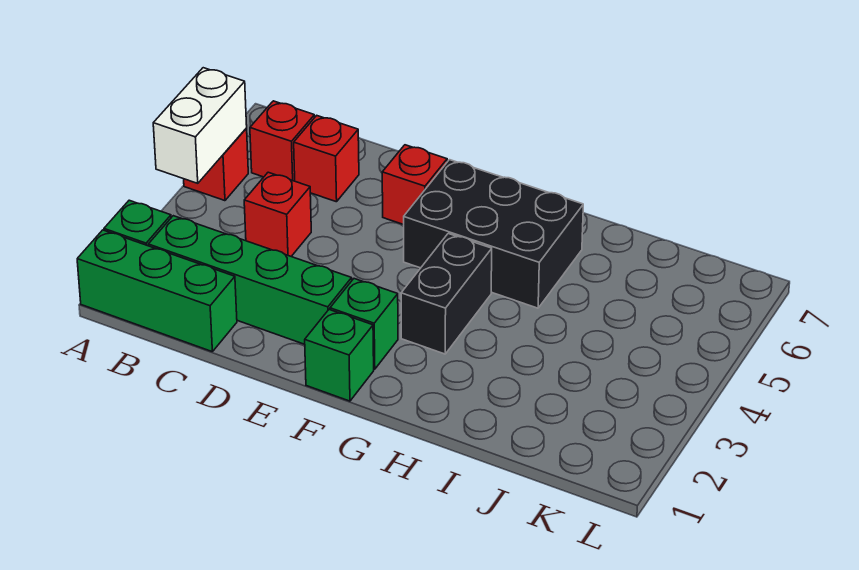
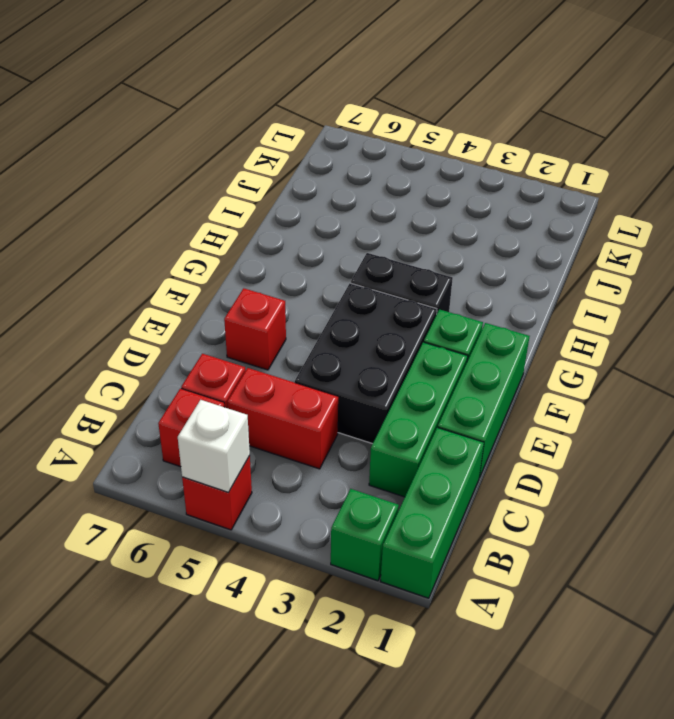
white brick A4:A5 level 2 -> white brick A5 level 2
green brick B2:E2 level 1 -> green brick C2:E2 level 1
red brick C4 level 1 -> red brick C4:C5 level 1
green brick F1 level 1 -> green brick D1:F1 level 1
black brick F5:H6 level 1 -> black brick D3:F4 level 1

